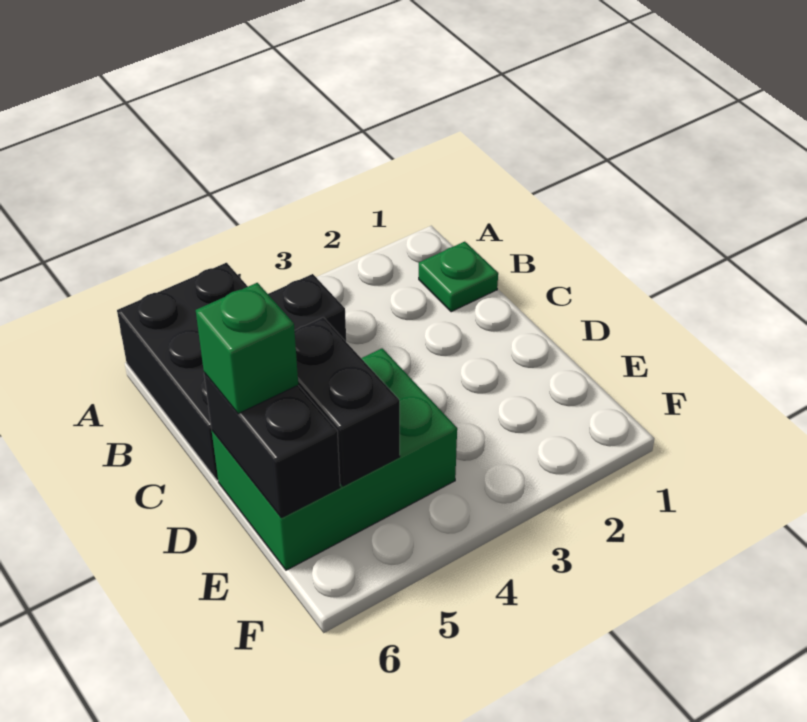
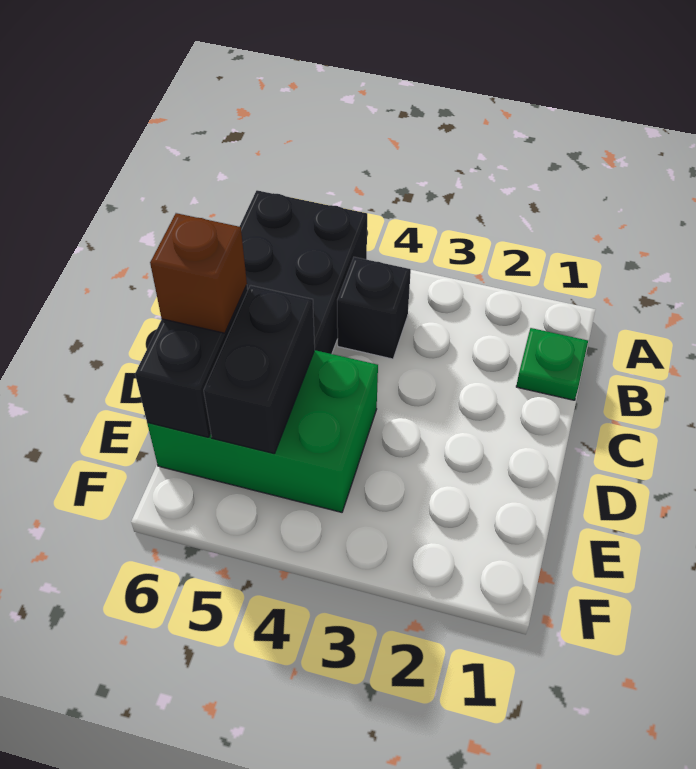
green brick D6 level 3 -> brown brick D6 level 3

